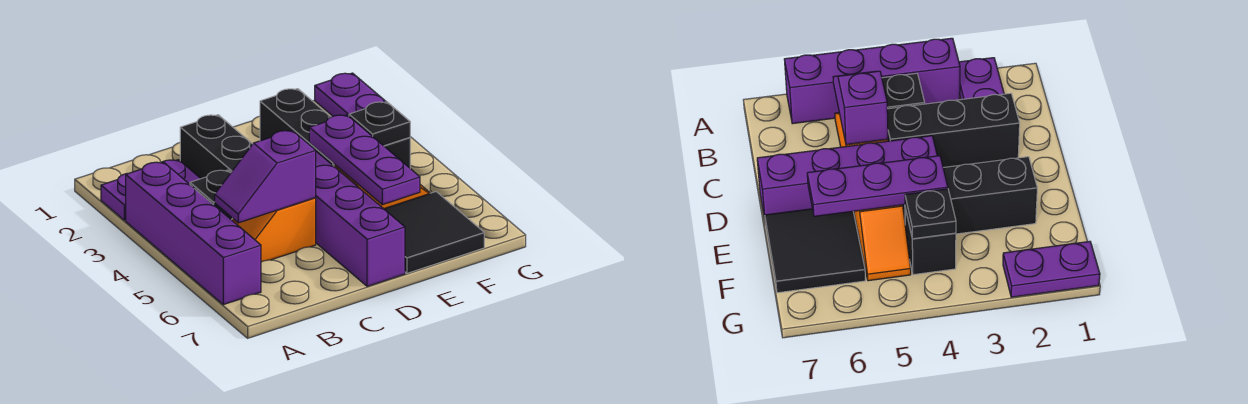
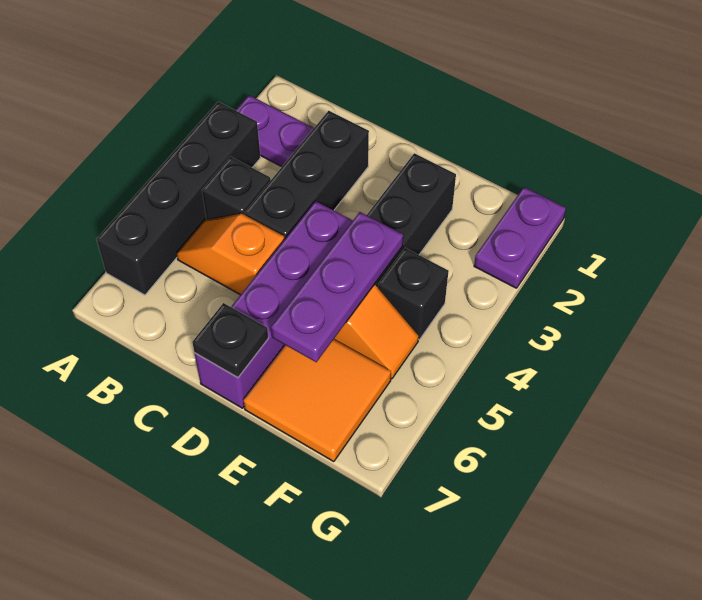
purple brick A3:A6 level 1 -> black brick A3:A6 level 1
purple slope B5:C5 level 2 top C -> none
black tile E6:F7 level 1 -> orange tile E6:F7 level 1
black plate F4 level 2 -> black plate D7 level 2

